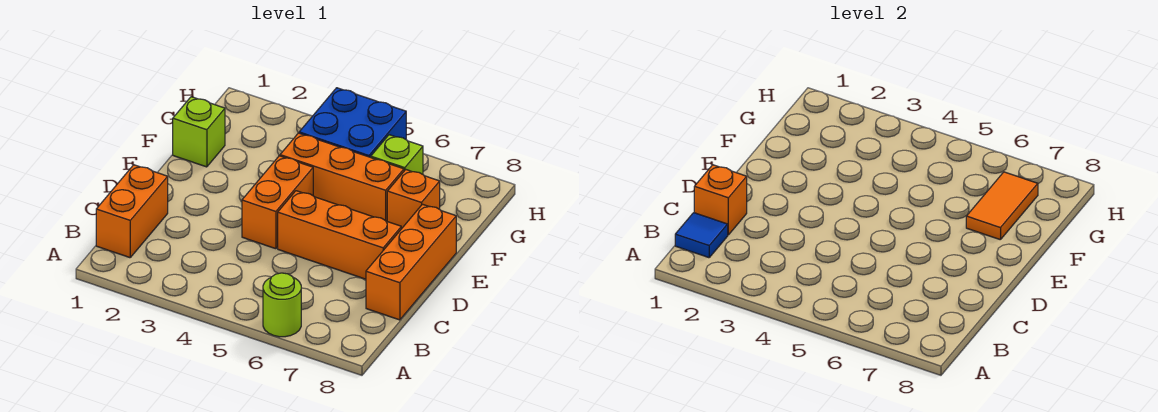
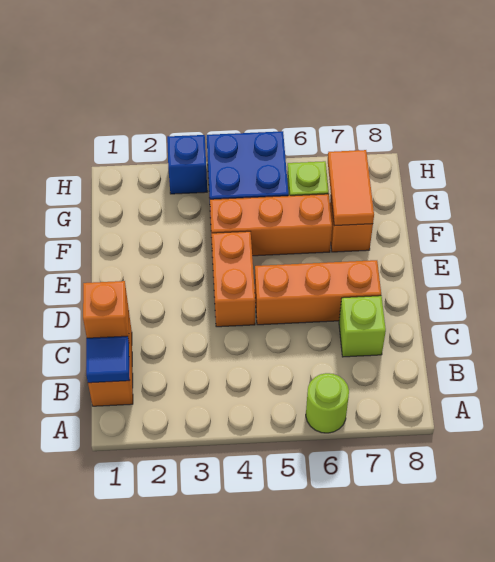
orange brick C8:E8 level 1 -> none
lime brick F1 level 1 -> lime brick C7 level 1
none -> blue brick H3 level 1

